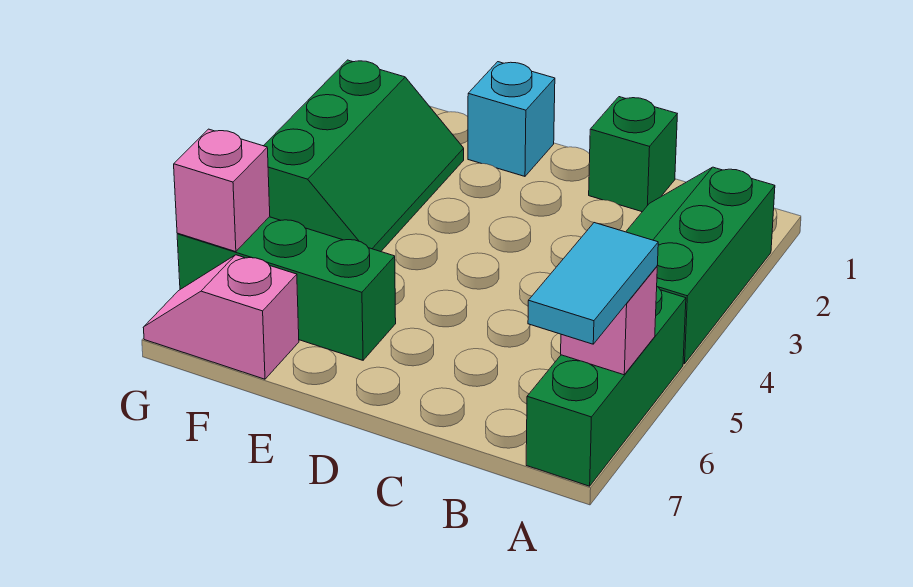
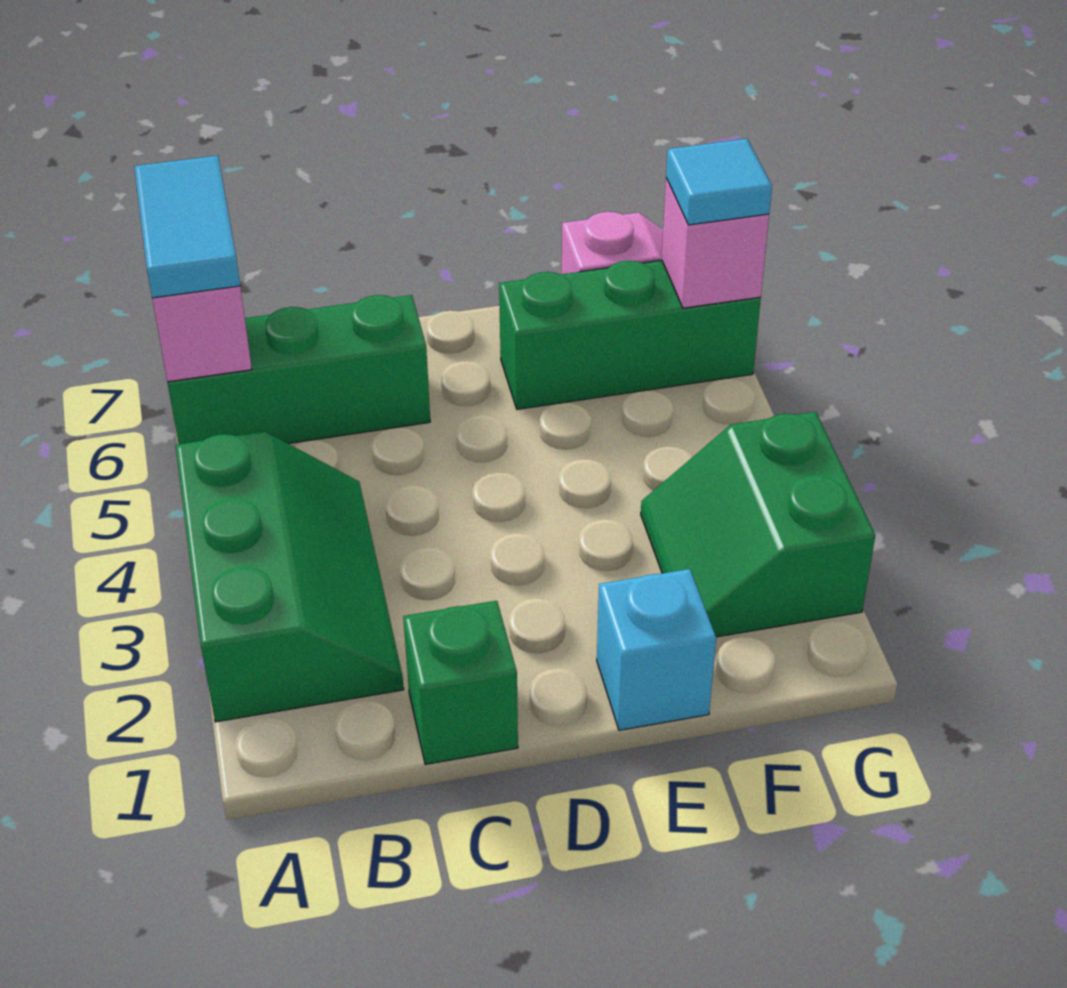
green brick A5:A7 level 1 -> green brick A6:C6 level 1
green slope F2:G4 level 1 top G -> green slope F2:G3 level 1 top G
none -> cyan tile G6 level 3

